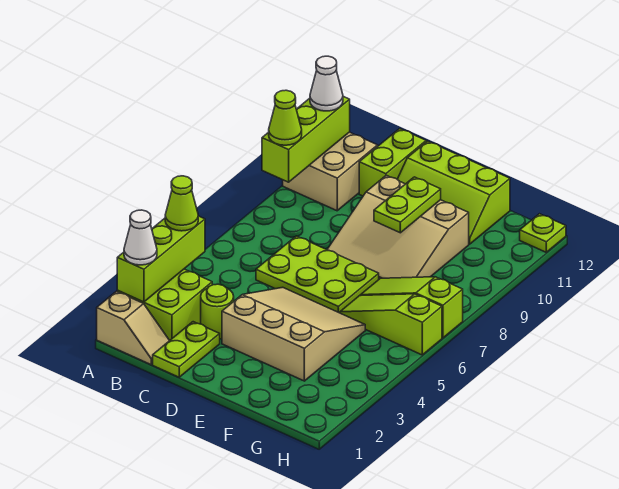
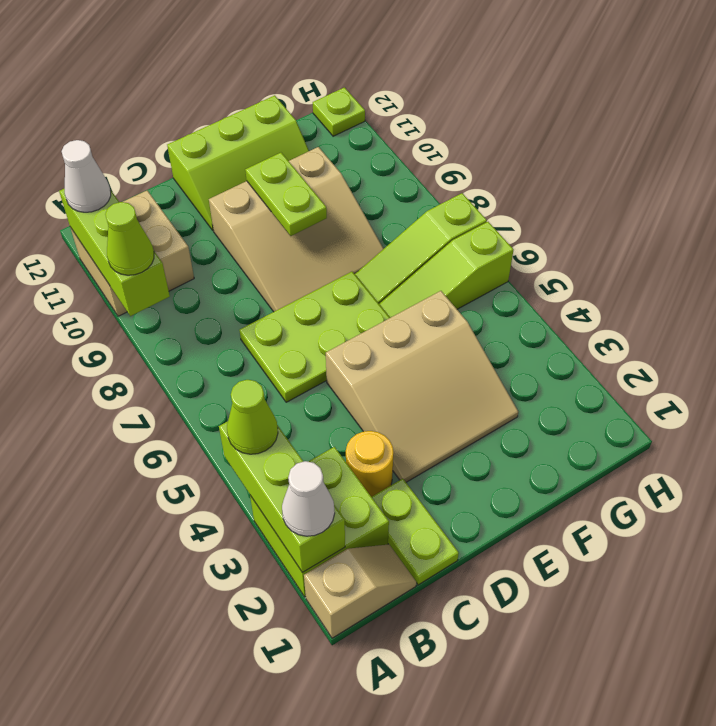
lime round brick C3 level 1 -> yellow round brick C3 level 1
lime brick C11:C12 level 1 -> none
tan slope D3:F5 level 1 top 3 -> tan slope D3:F5 level 1 top 5

